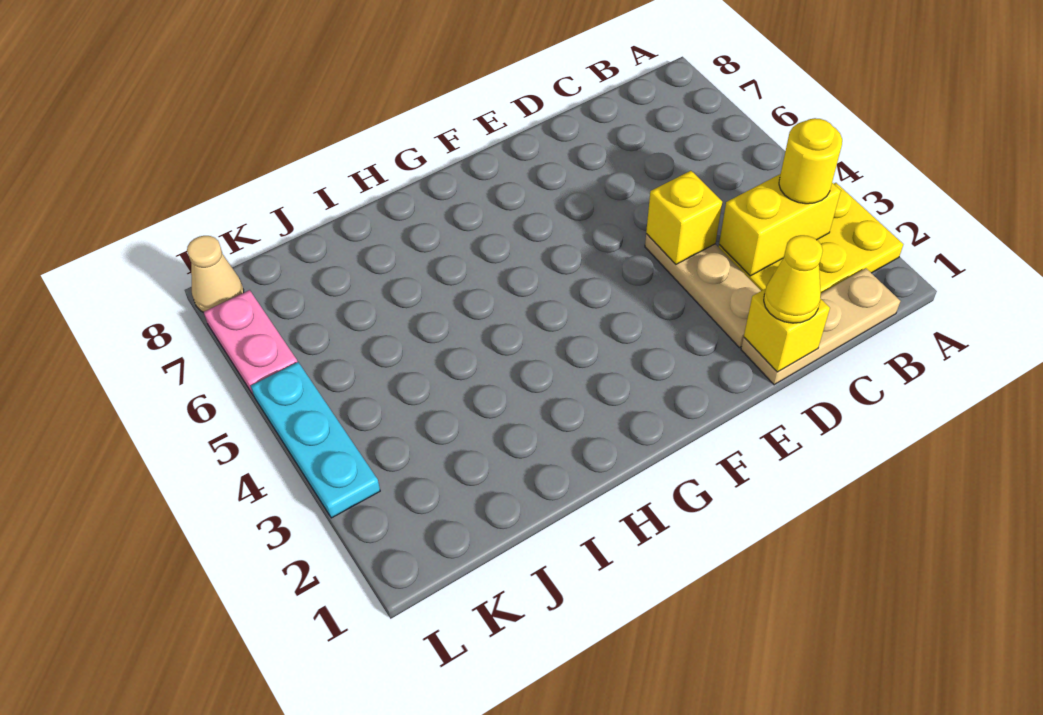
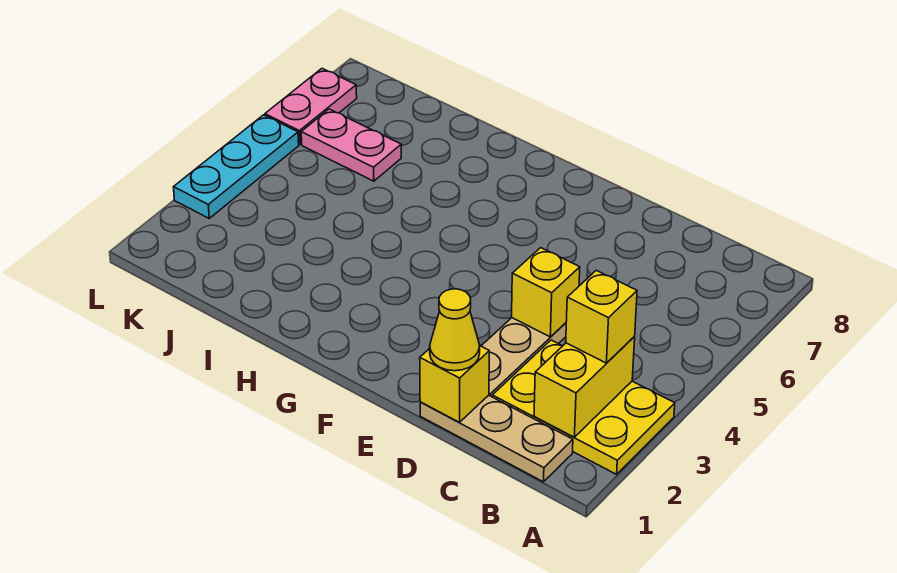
yellow brick B3:C3 level 2 -> yellow brick B2:B3 level 2
yellow round brick B3 level 3 -> yellow brick B3 level 3
none -> pink plate J6:K6 level 1
tan cone L8 level 1 -> none

